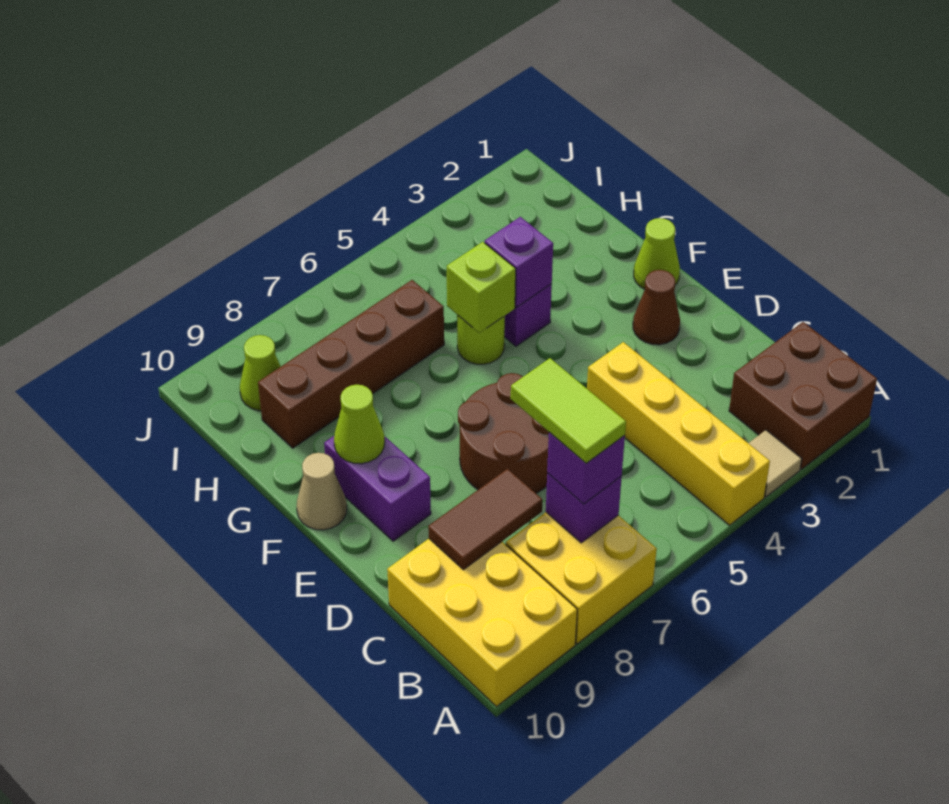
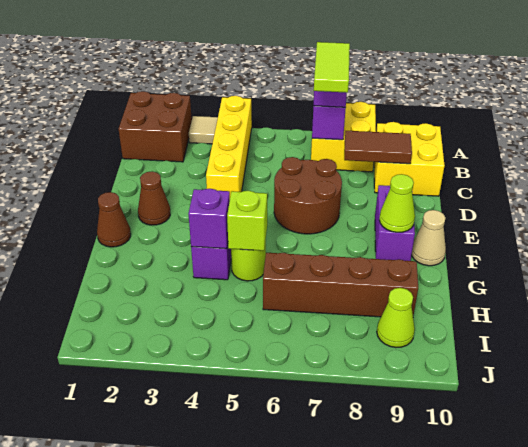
yellow brick A9:C10 level 1 -> yellow brick B9:C10 level 1
lime cone F1 level 1 -> brown cone F1 level 1

